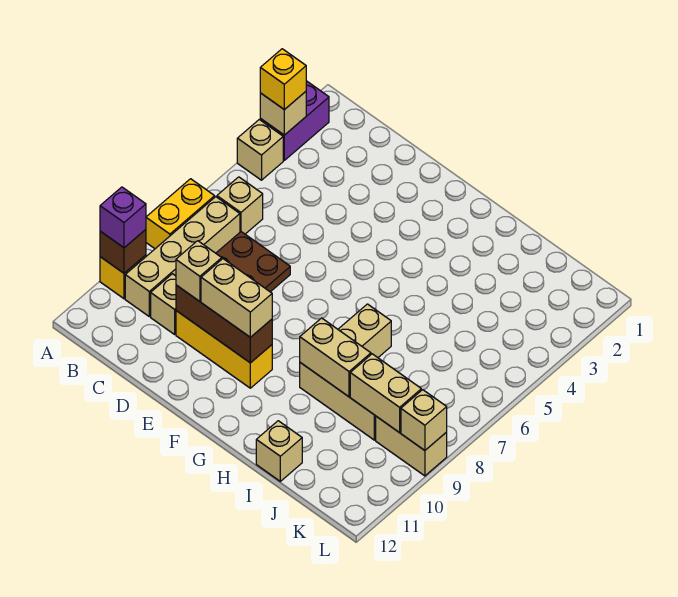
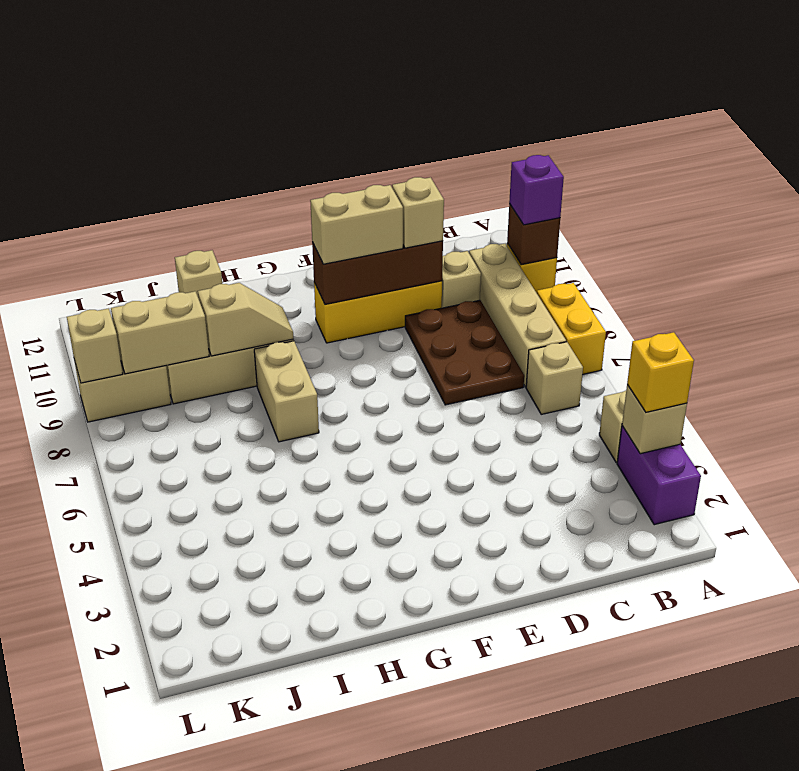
tan brick H9:I9 level 2 -> tan slope H9:I9 level 2 top I

